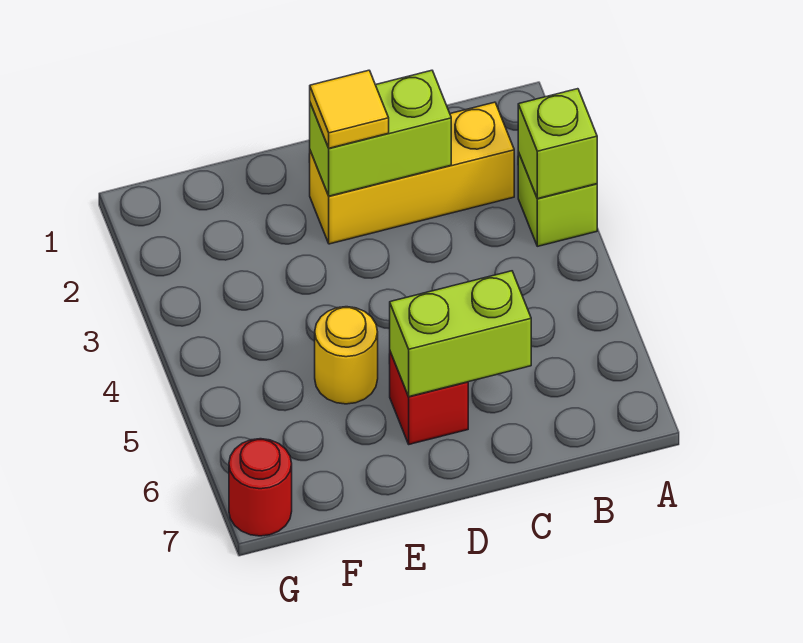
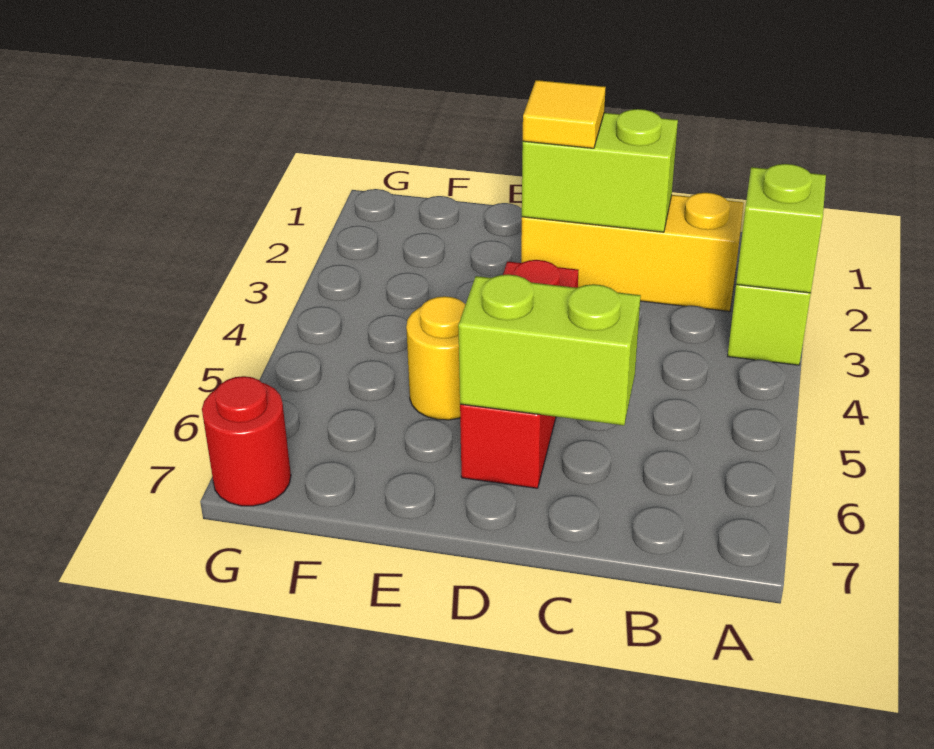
red brick D6 level 1 -> red brick D4:D6 level 1

